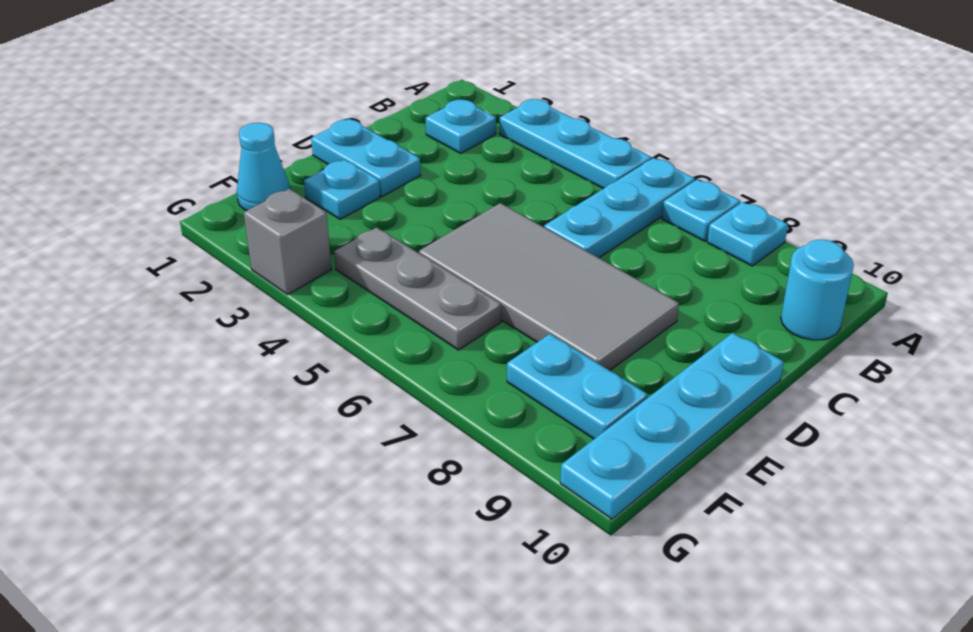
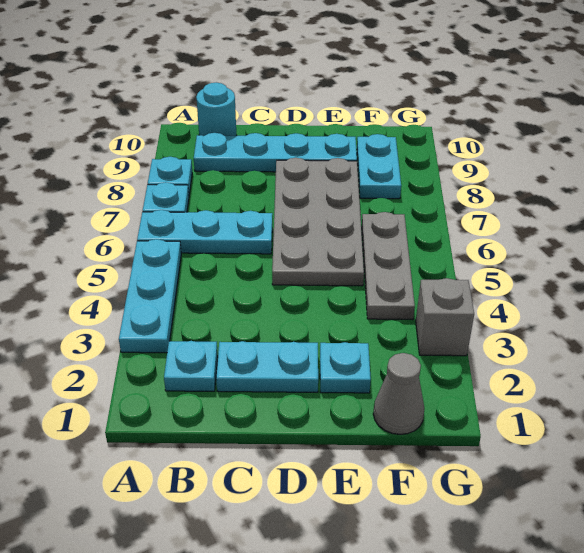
cyan plate D1:D2 level 1 -> cyan plate C2:D2 level 1
grey tile D5:E8 level 1 -> grey plate D5:E8 level 1
cyan plate D10:G10 level 1 -> cyan plate B9:E9 level 1
cyan cone F1 level 1 -> grey cone F1 level 1

